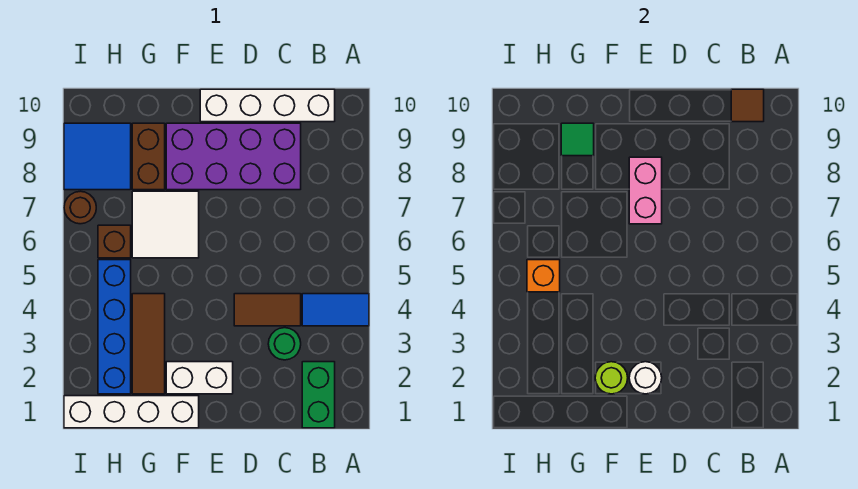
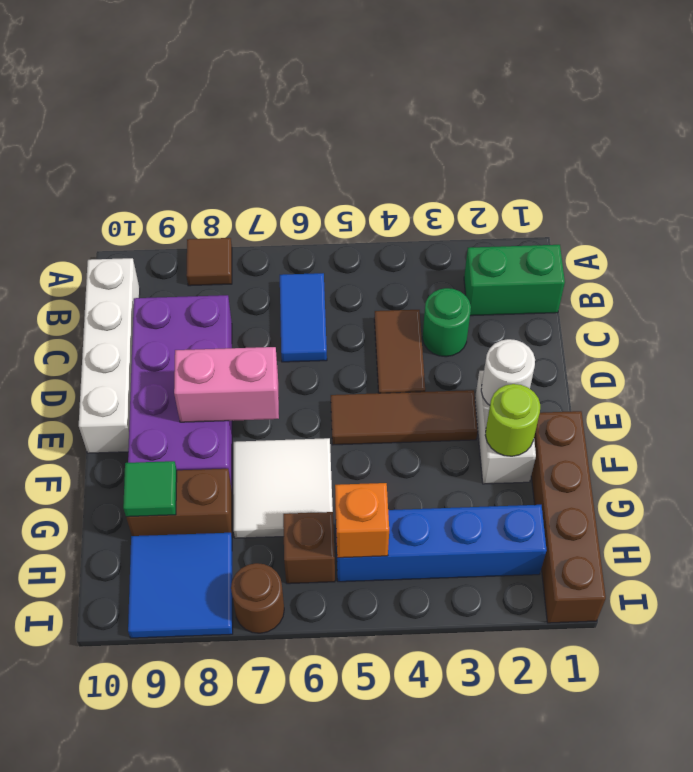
blue tile A4:B4 level 1 -> blue tile B6:C6 level 1
brown tile B10 level 2 -> brown tile A8 level 1
white brick F1:I1 level 1 -> brown brick F1:I1 level 1
brown tile G2:G4 level 1 -> brown tile E3:E5 level 1

